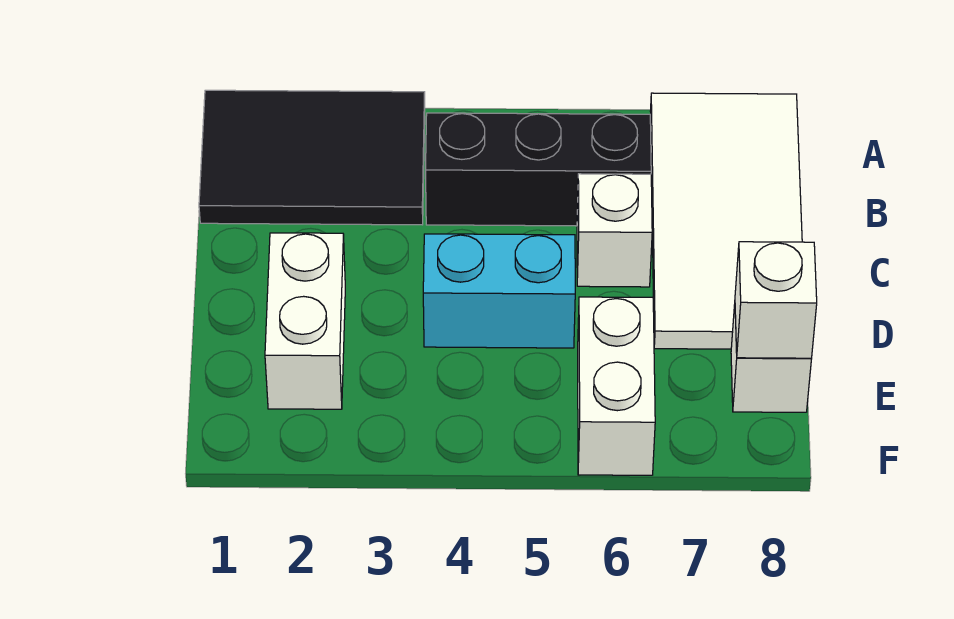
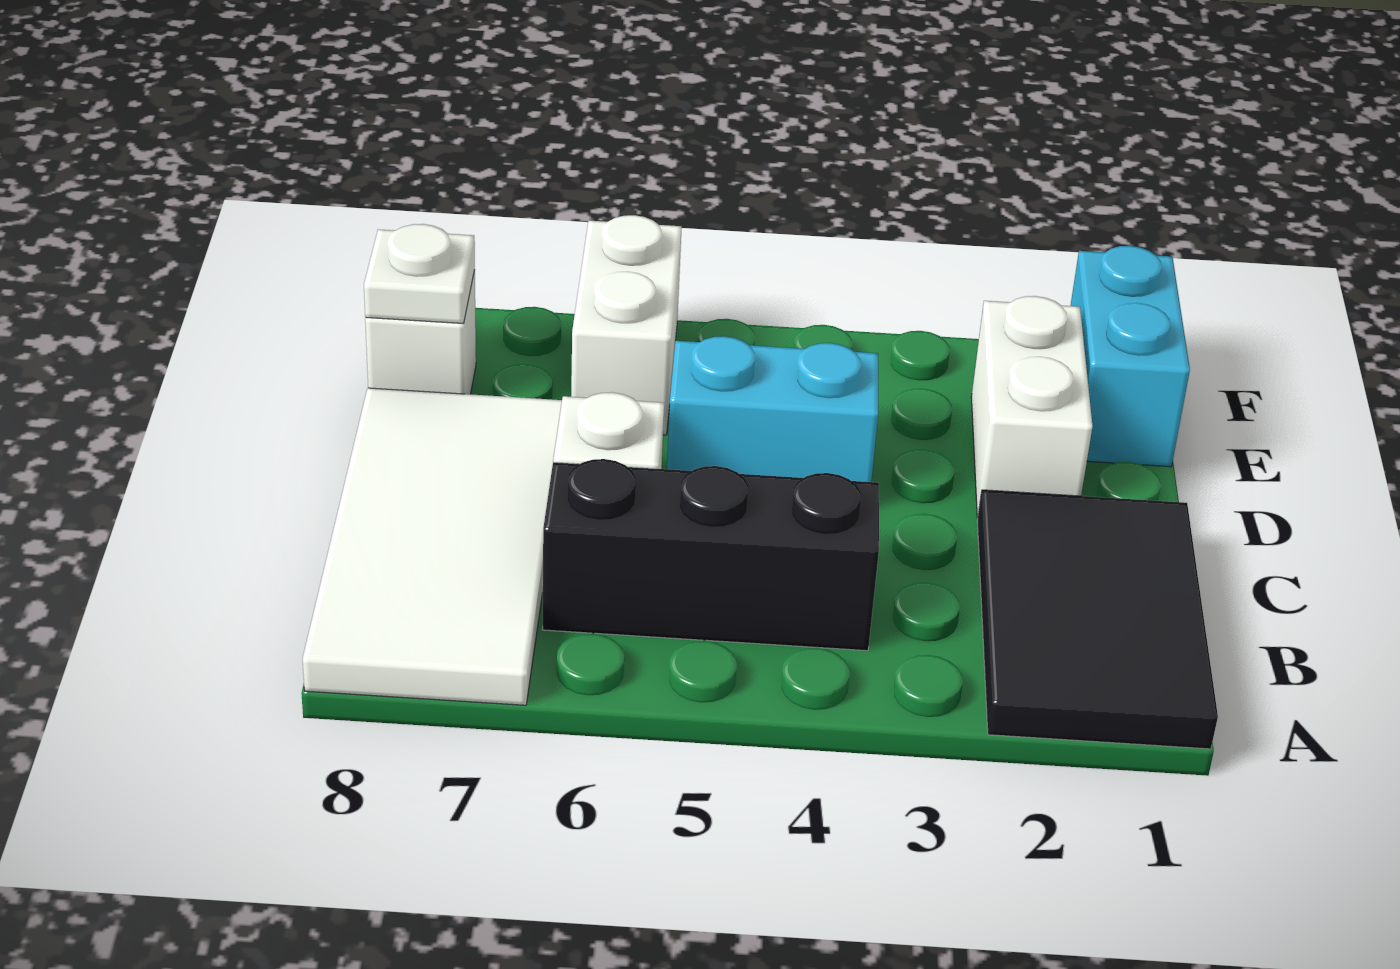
black tile A1:B3 level 1 -> black tile A1:C2 level 1
none -> cyan brick E1:F1 level 1
white brick E8 level 2 -> white plate E8 level 2

